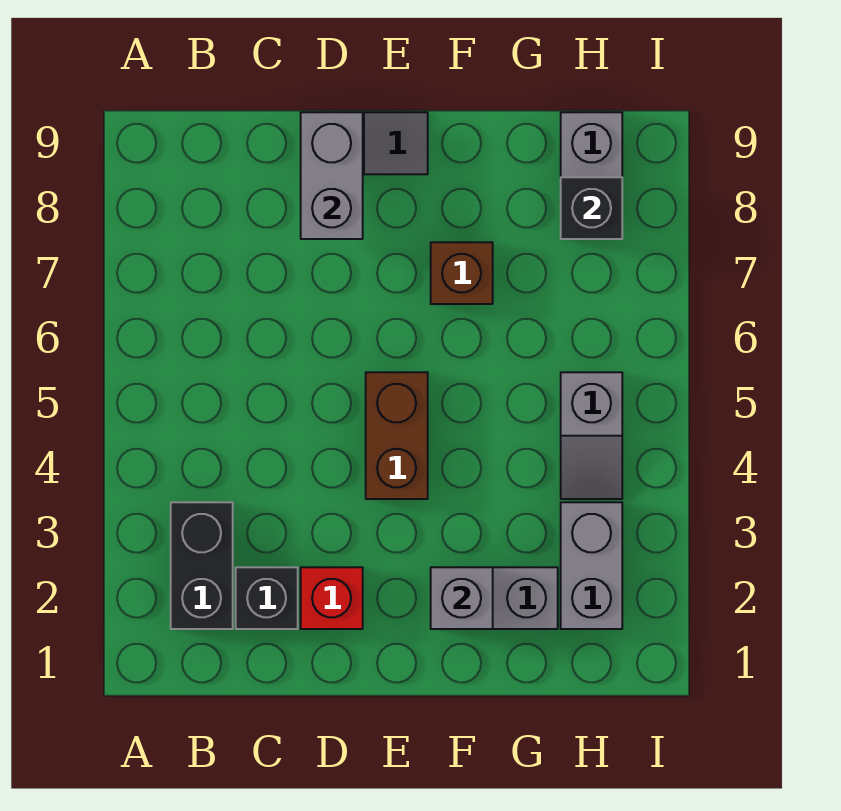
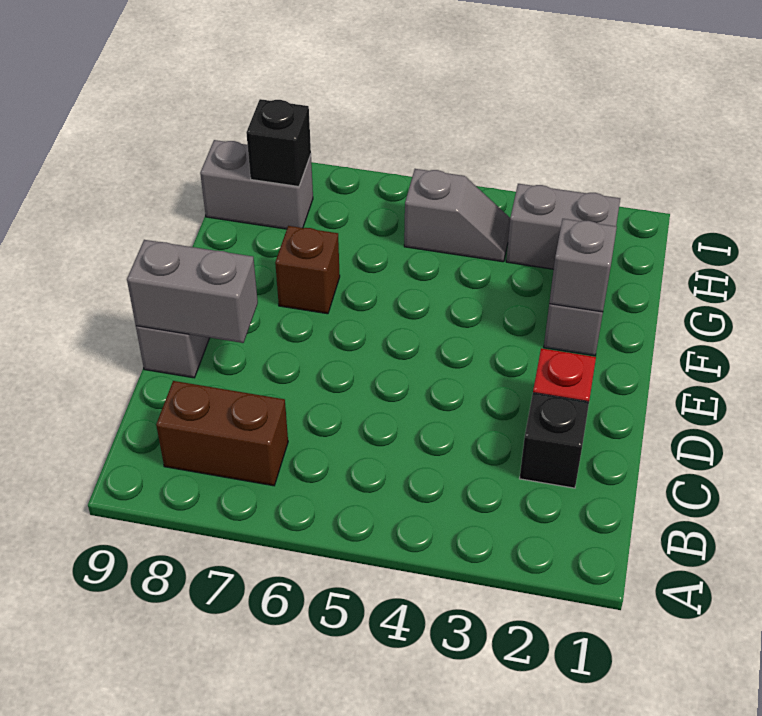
black brick B2:B3 level 1 -> none
brown brick E4:E5 level 1 -> brown brick B7:B8 level 1

